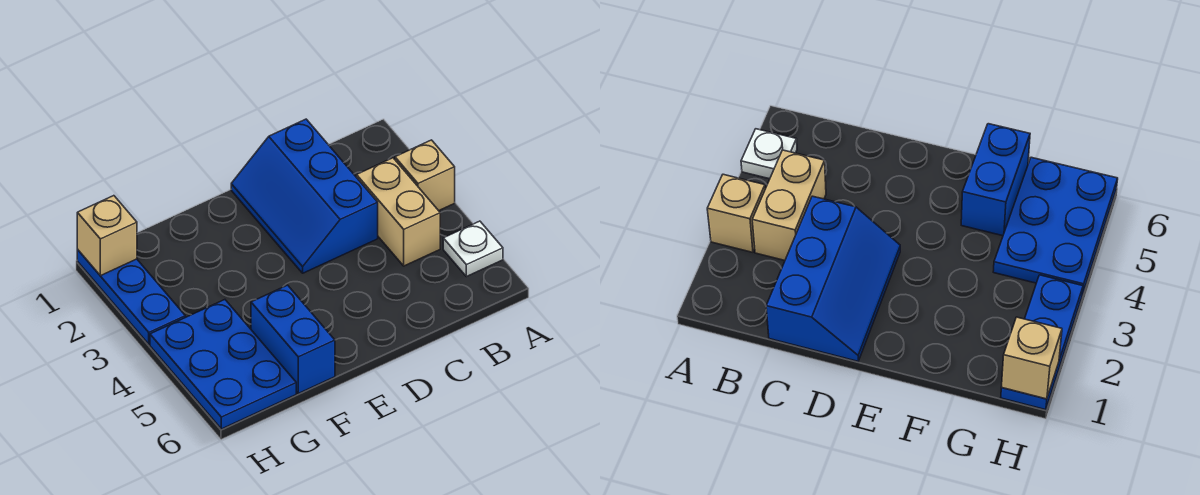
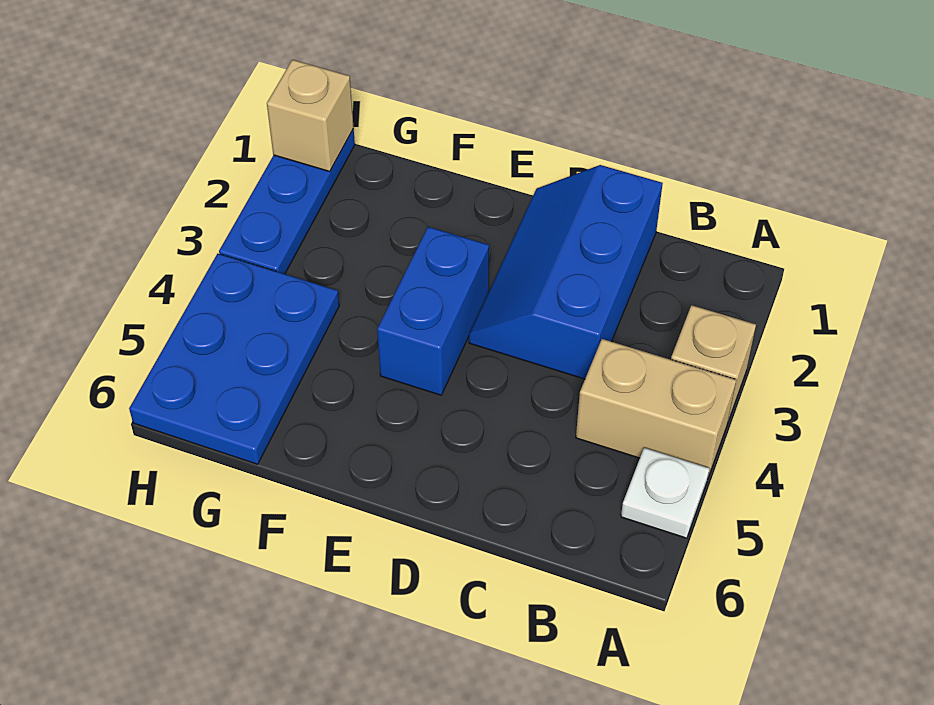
tan brick B3:B4 level 1 -> tan brick A4:B4 level 1
blue brick F5:F6 level 1 -> blue brick E3:E4 level 1

